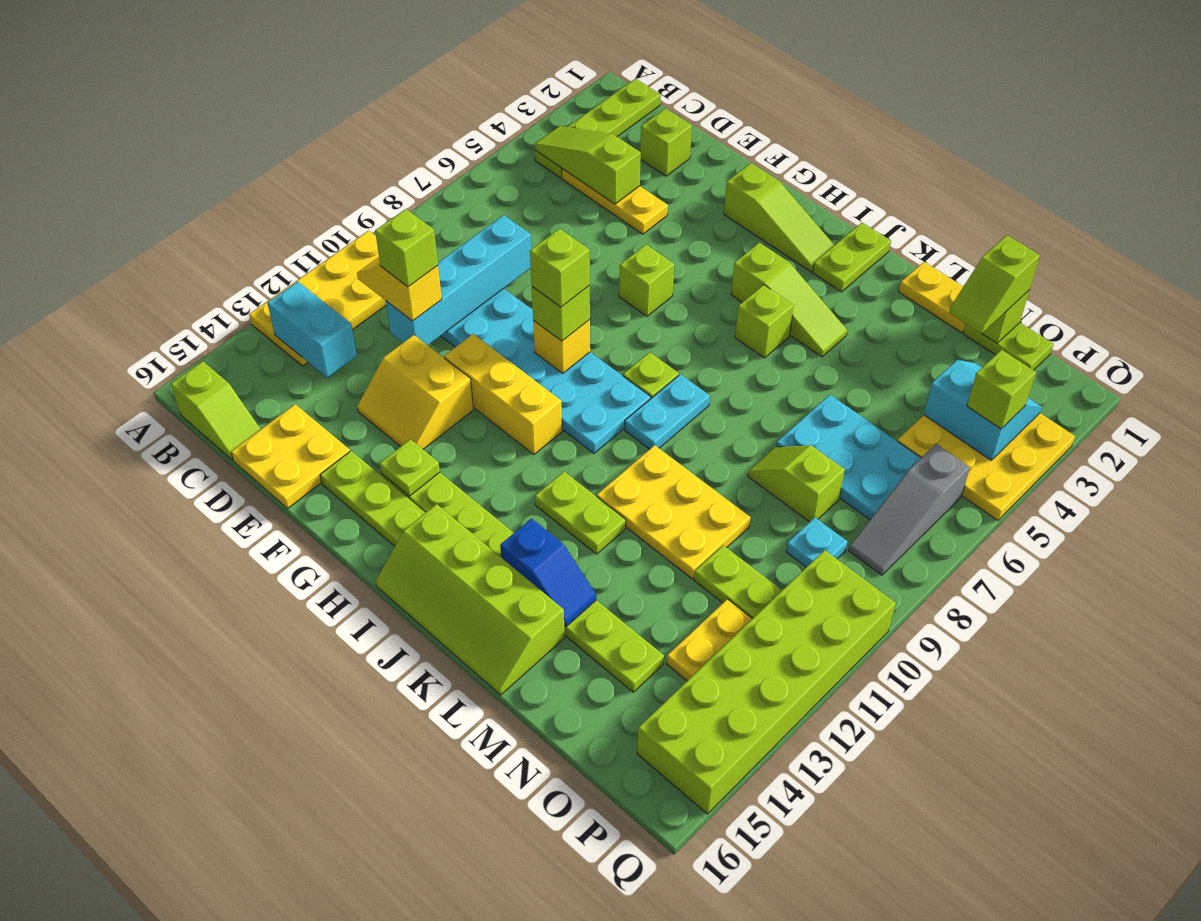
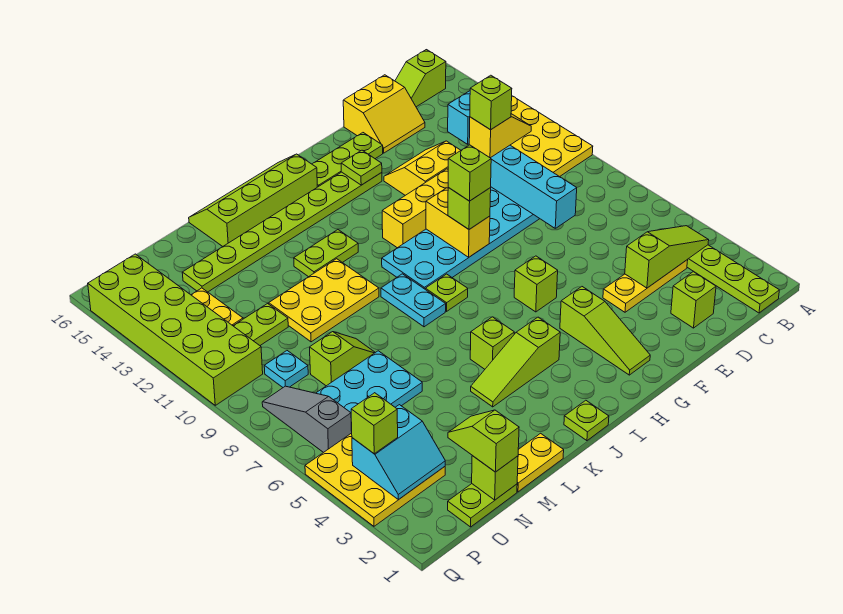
yellow plate D15:E16 level 1 -> yellow slope D15:E16 level 1 top 16
lime slope G2:I2 level 1 top G -> lime slope G2:G4 level 1 top 4
yellow brick G9 level 2 -> yellow brick G9:G10 level 2
lime plate J1:J2 level 1 -> lime plate J1 level 1
blue slope K14:L14 level 2 top K -> none

